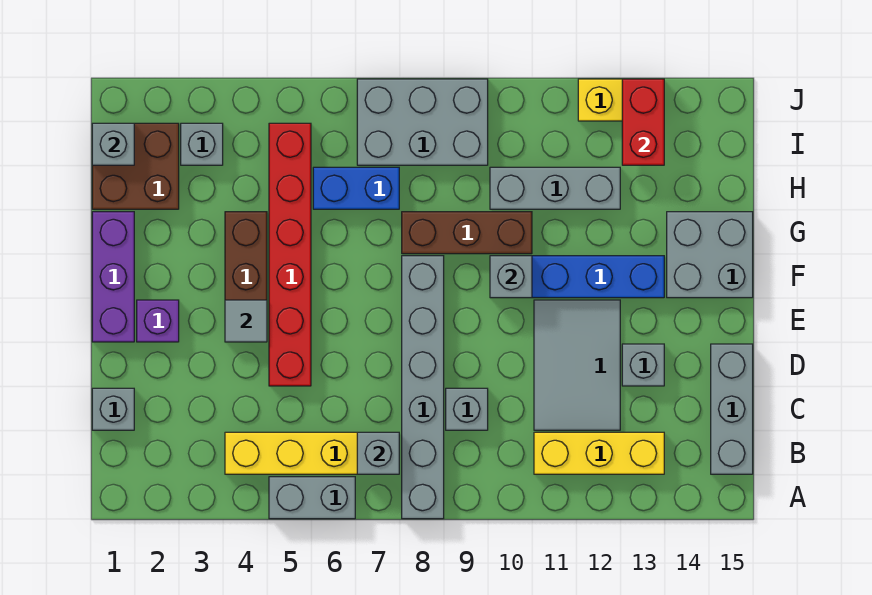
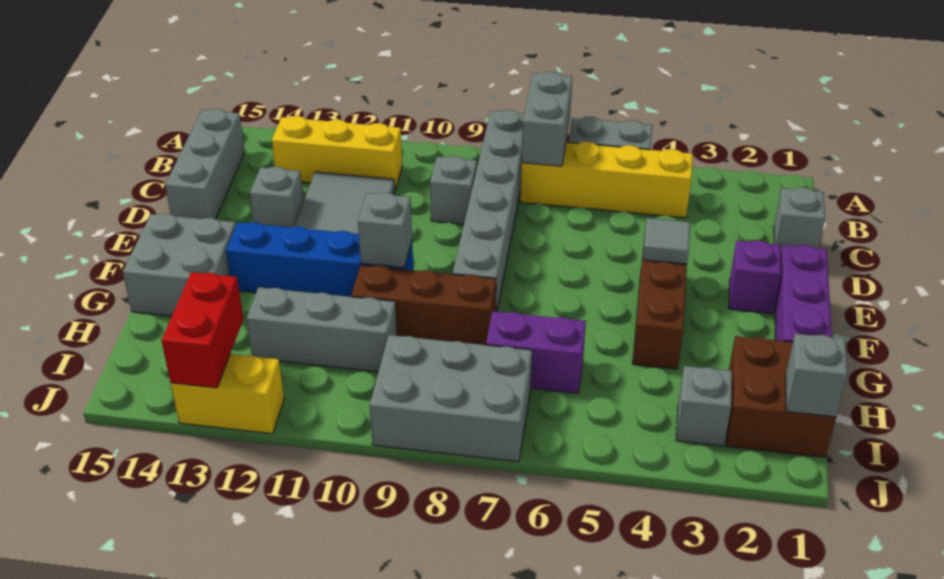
grey brick B7 level 2 -> grey brick A7:B7 level 2
red brick D5:I5 level 1 -> none
blue brick H6:H7 level 1 -> purple brick H6:H7 level 1

